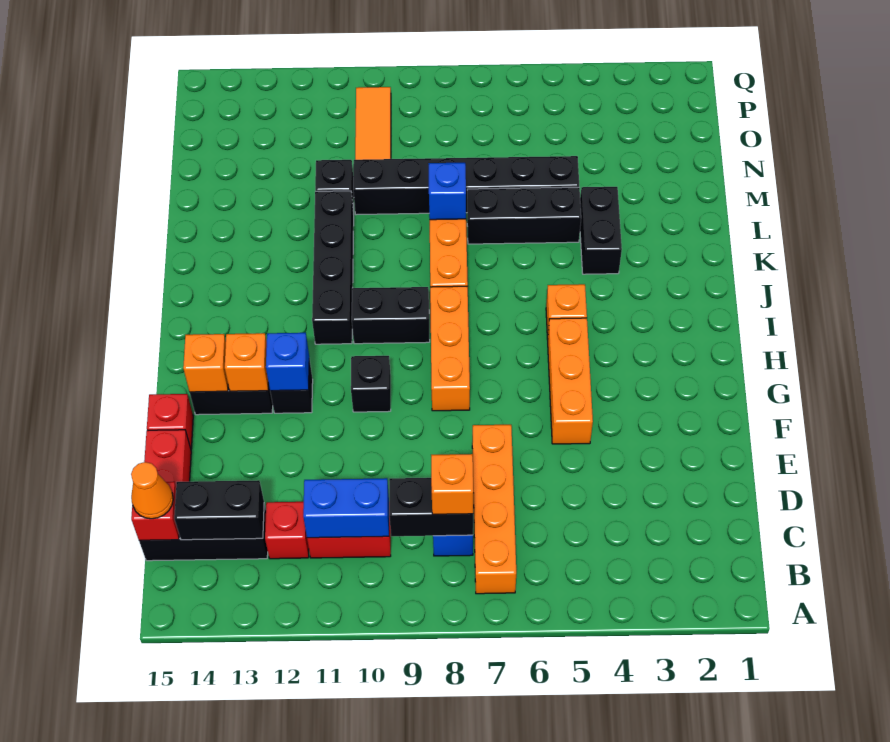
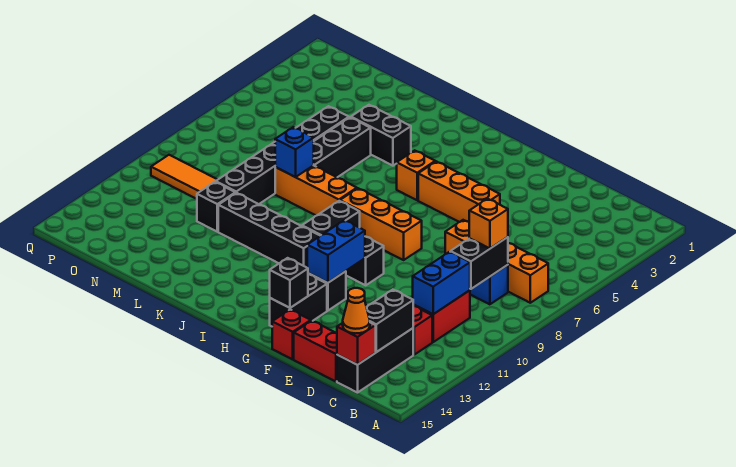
blue brick G12 level 2 -> blue brick G11:G12 level 2
orange brick G13 level 2 -> none
orange brick G14 level 2 -> black brick G14 level 2

